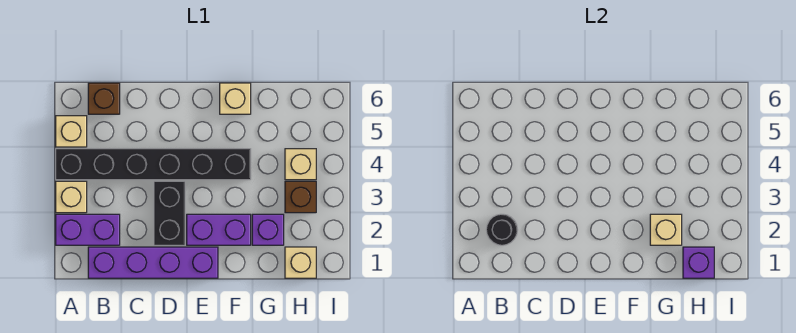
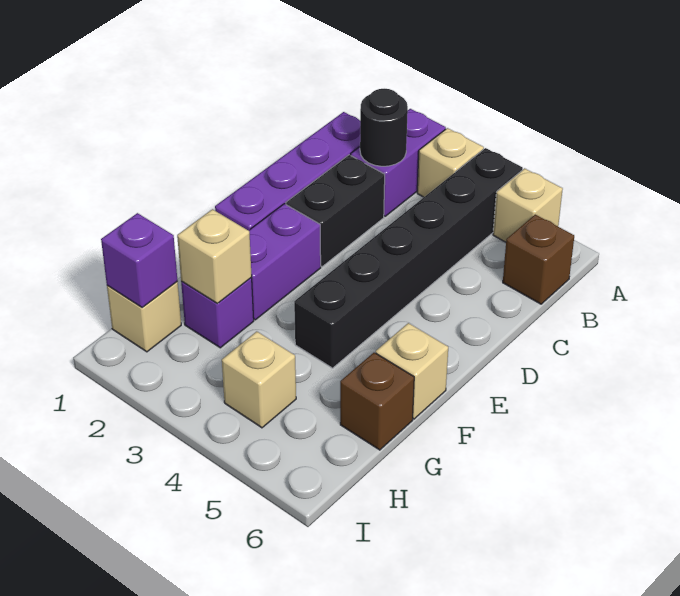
black brick D2:D3 level 1 -> black brick C2:D2 level 1
brown brick H3 level 1 -> brown brick G6 level 1

